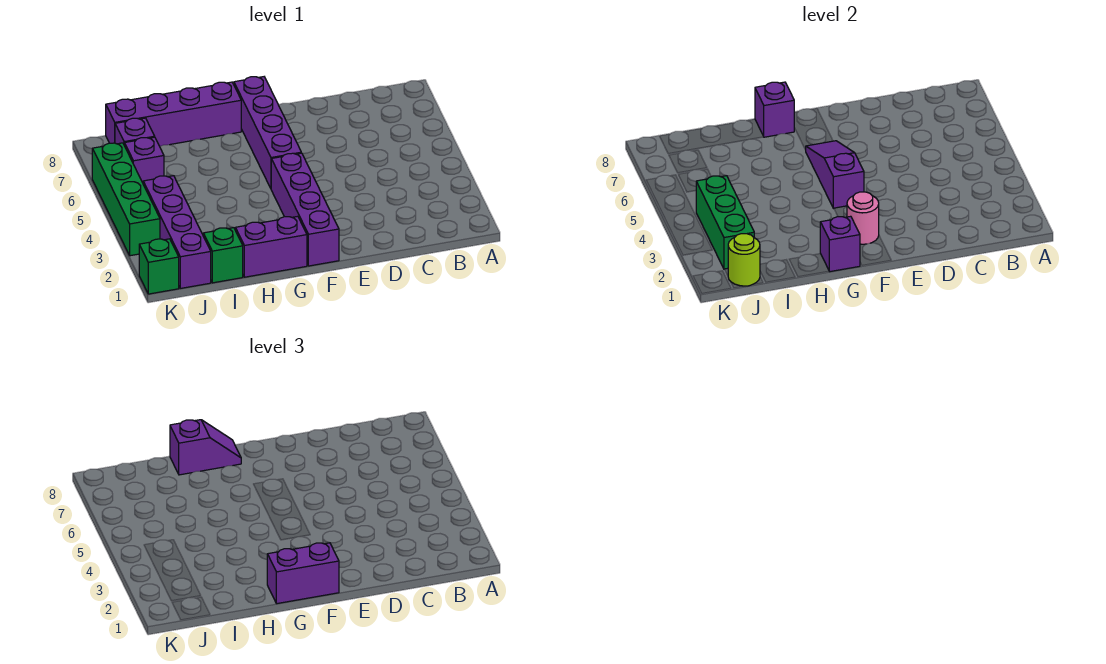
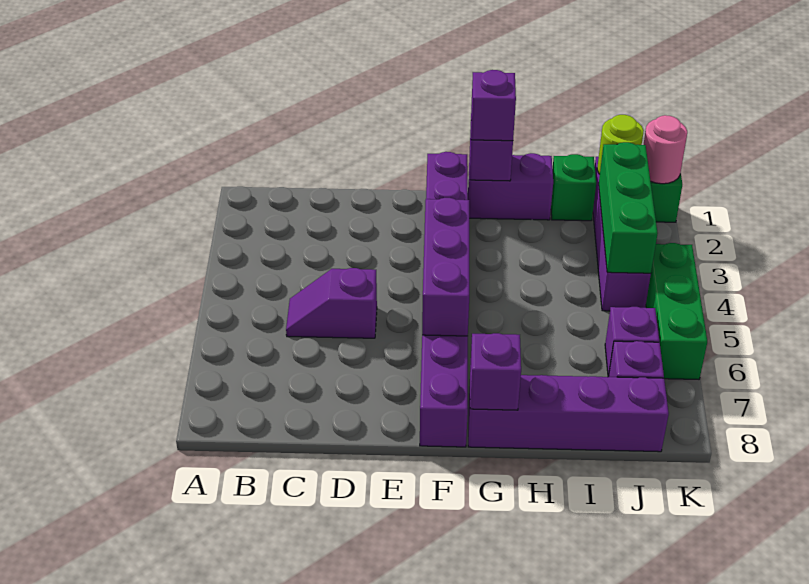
purple brick F1:G1 level 3 -> purple brick G1 level 3
pink round brick F2 level 2 -> pink round brick K1 level 2
purple slope F4:F6 level 2 top 4 -> purple brick F4:F6 level 2
purple slope G8:H8 level 3 top H -> purple slope C5:D5 level 1 top D
green brick K3:K6 level 1 -> green brick K4:K6 level 1

